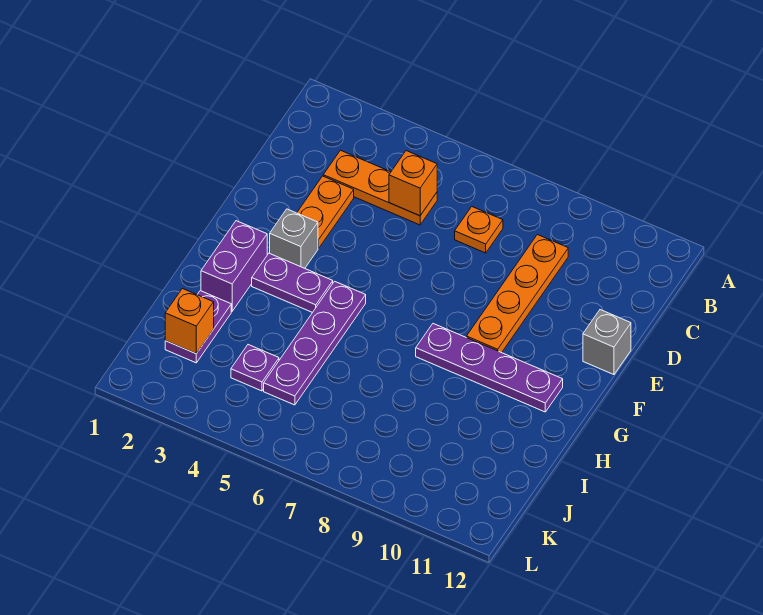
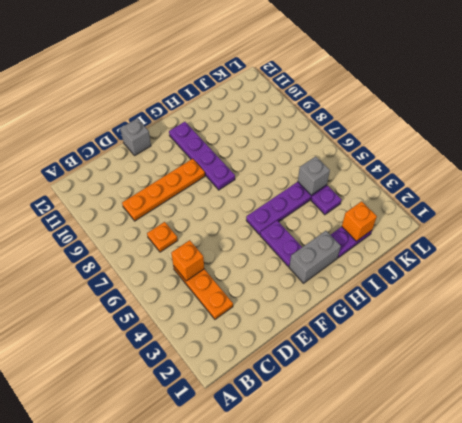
orange plate D3:E3 level 1 -> none
grey brick F3 level 1 -> grey brick J5 level 2
purple brick G2:H2 level 1 -> grey brick G2:H2 level 1

